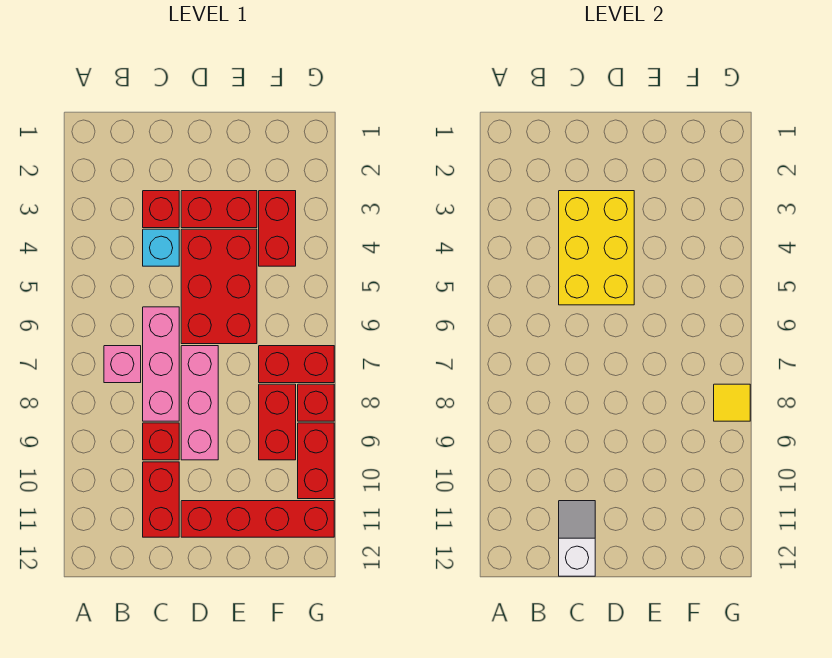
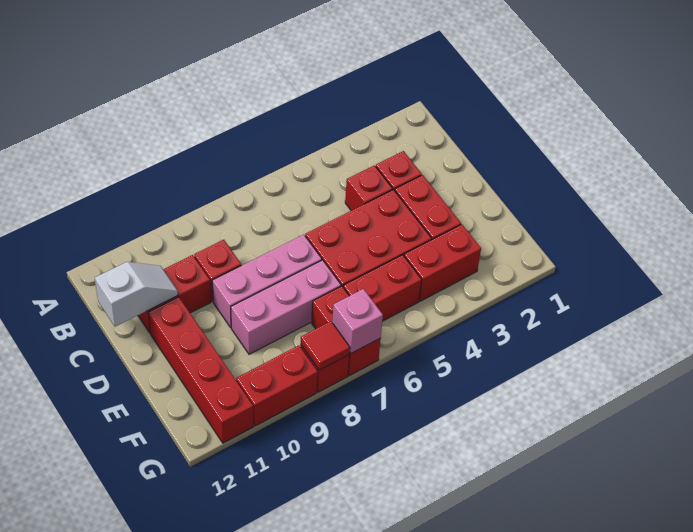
pink brick B7 level 1 -> pink brick G7 level 2
yellow brick C3:D5 level 2 -> none
cyan brick C4 level 1 -> red brick C4 level 1
pink brick C6:C8 level 1 -> pink brick E7:E9 level 1
red brick F8:F9 level 1 -> red brick F5:F6 level 1
yellow tile G8 level 2 -> red tile G8 level 2

